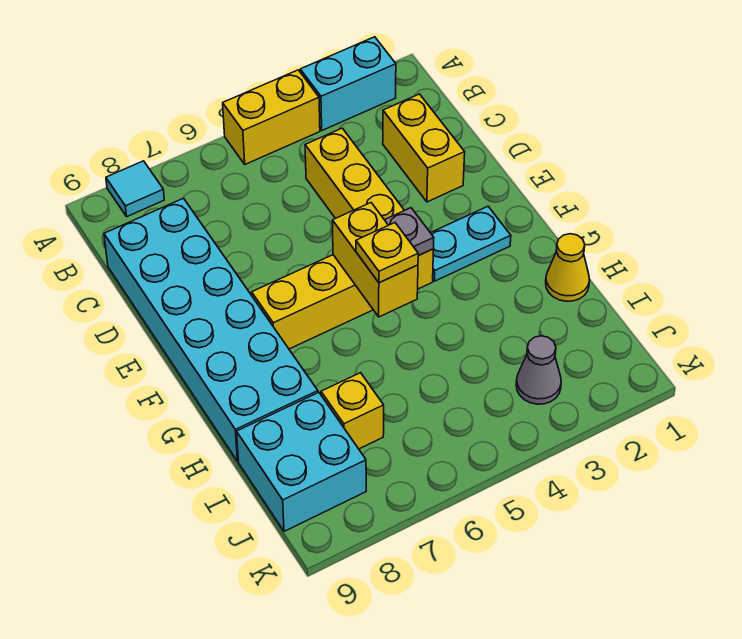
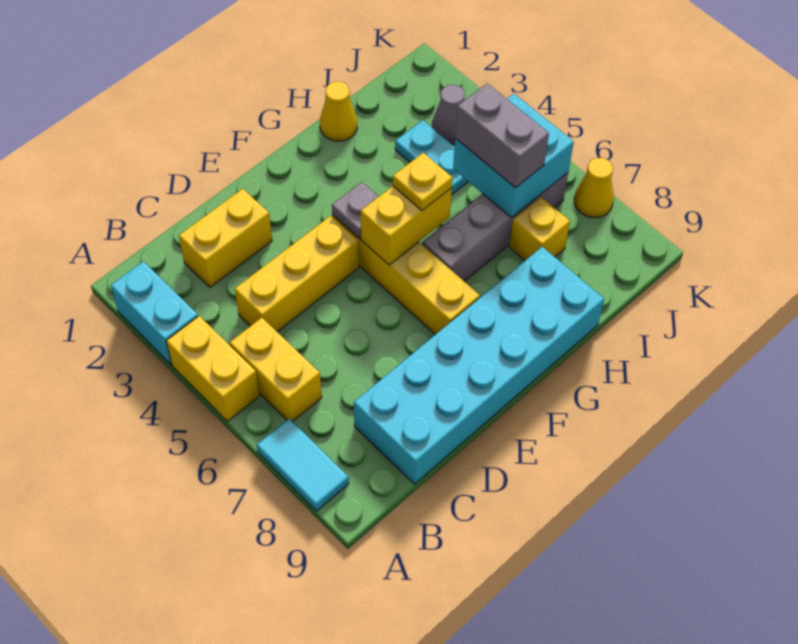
cyan tile A8 level 1 -> cyan tile A7:A8 level 1
none -> yellow brick B5:B6 level 1
cyan plate F2:F3 level 1 -> cyan plate I3:I4 level 1
none -> grey brick G6:J6 level 1
none -> grey brick I5:I6 level 3
cyan brick I8:J9 level 1 -> cyan brick I5:J6 level 2
none -> yellow cone K7 level 1

